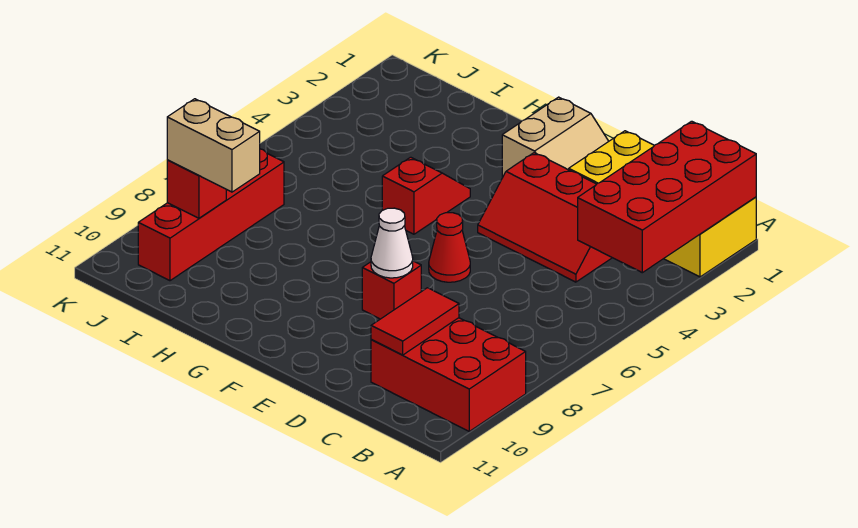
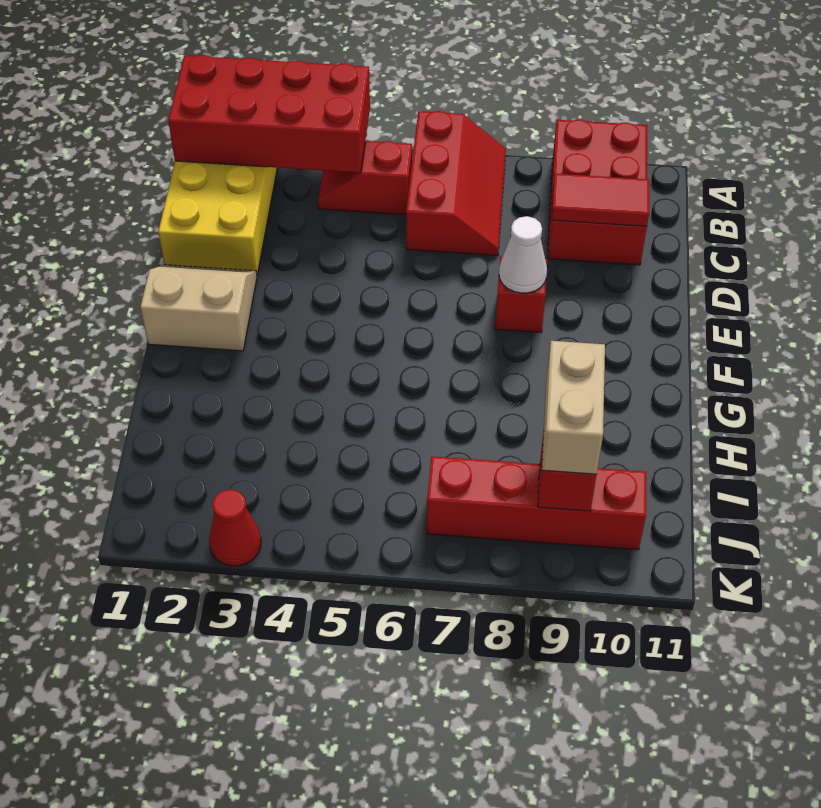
red slope C3:E4 level 1 top 3 -> red slope A6:C7 level 1 top 6
red cone E6 level 1 -> red cone K3 level 1
red slope G4:G5 level 1 top 5 -> red slope B4:B5 level 1 top 5

